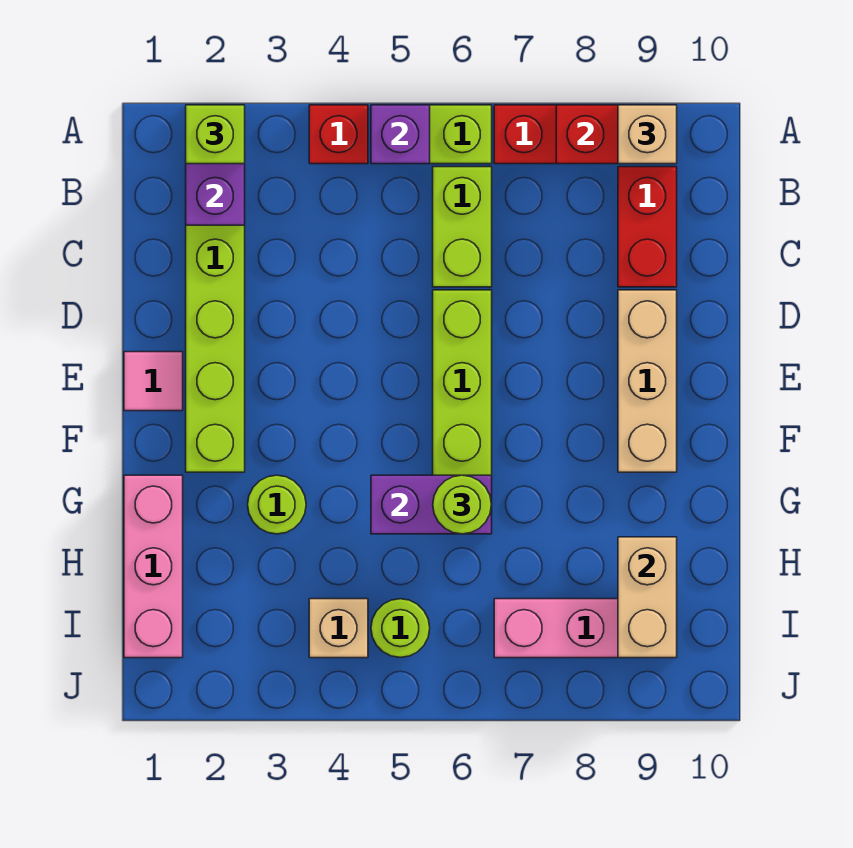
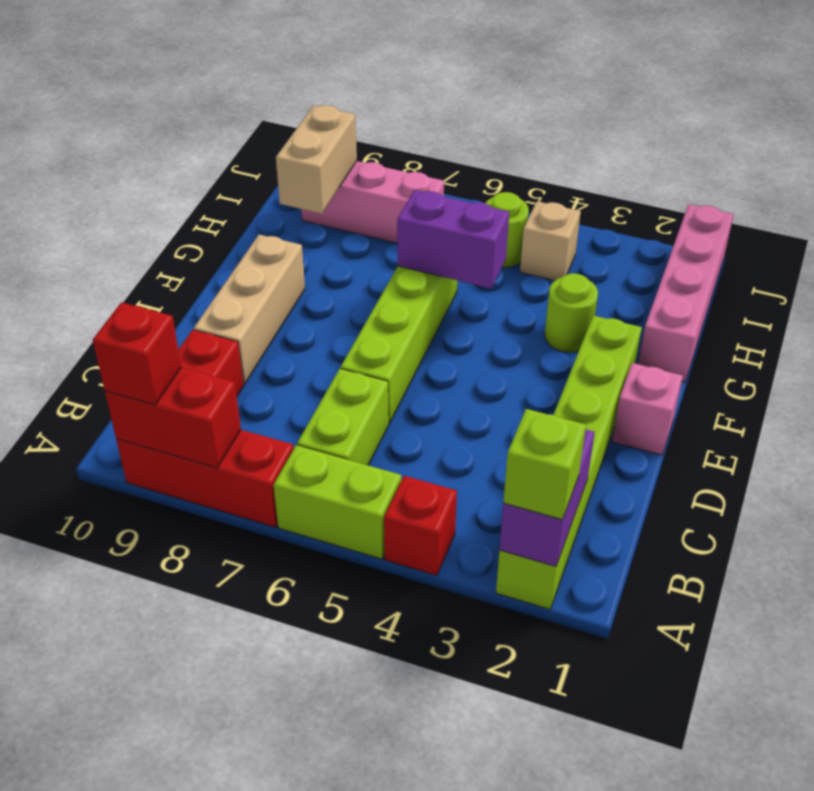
purple brick A5 level 2 -> none
tan brick A9 level 3 -> red brick A9 level 3
pink tile E1 level 1 -> pink brick E1 level 1
pink brick G1:I1 level 1 -> pink brick G1:J1 level 1
lime round brick G6 level 3 -> none

